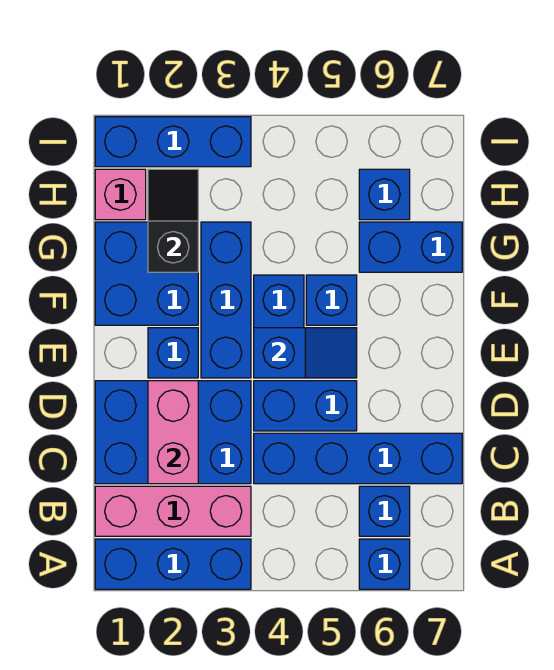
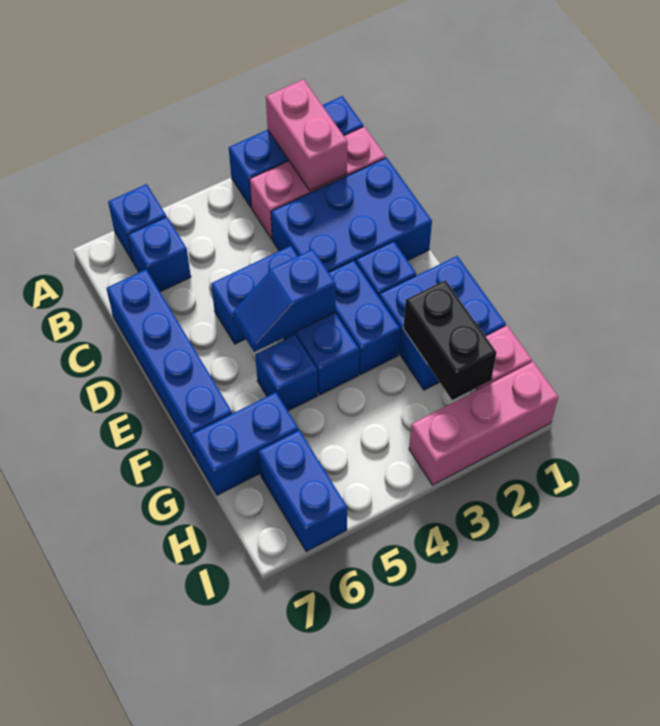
pink brick C2:D2 level 2 -> pink brick A2:B2 level 2
blue brick C4:C7 level 1 -> blue brick C7:F7 level 1
blue brick E3:G3 level 1 -> blue brick E3:F3 level 1
black slope G2:H2 level 2 top G -> black brick G2:H2 level 2
blue brick H6 level 1 -> blue brick H6:I6 level 1
blue brick I1:I3 level 1 -> pink brick I1:I3 level 1

